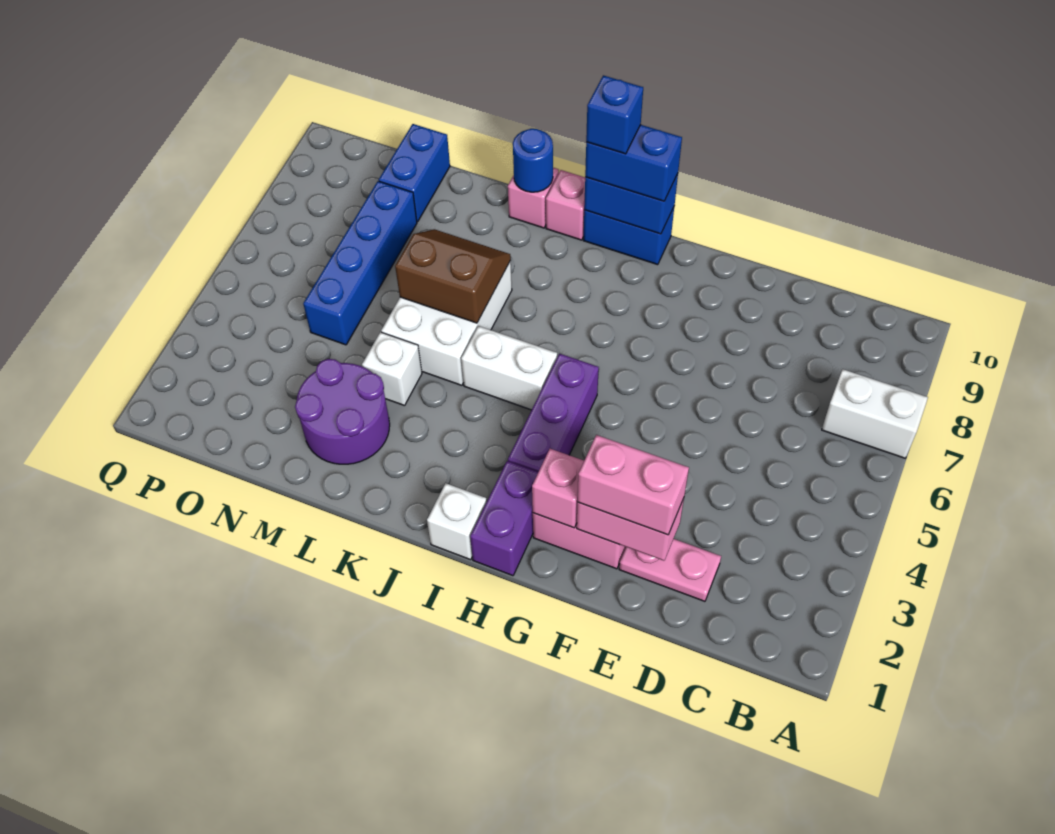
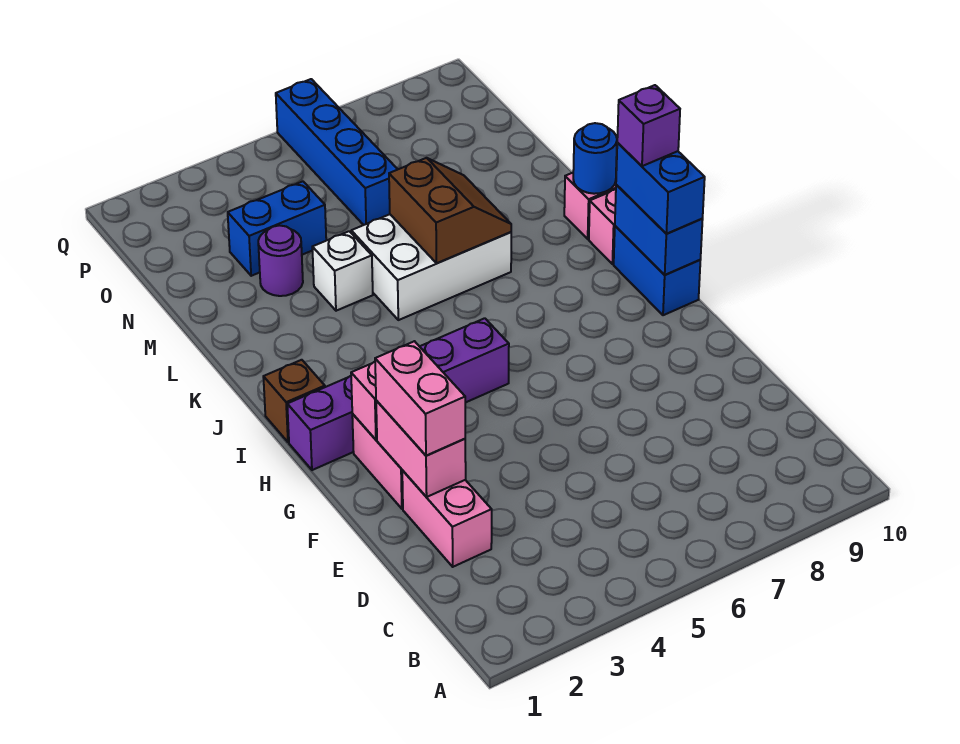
white brick A7:B7 level 1 -> none
pink plate D2:E2 level 1 -> pink brick D2:E2 level 1
white brick I1 level 1 -> brown brick I1 level 1
white brick I5:J5 level 1 -> none
blue brick I10 level 4 -> purple brick I10 level 4
purple round brick L2:M3 level 1 -> purple round brick M3 level 1
blue brick N5:N8 level 1 -> blue brick N6:Q6 level 1
blue brick N9:N10 level 1 -> blue brick N3:N4 level 1

